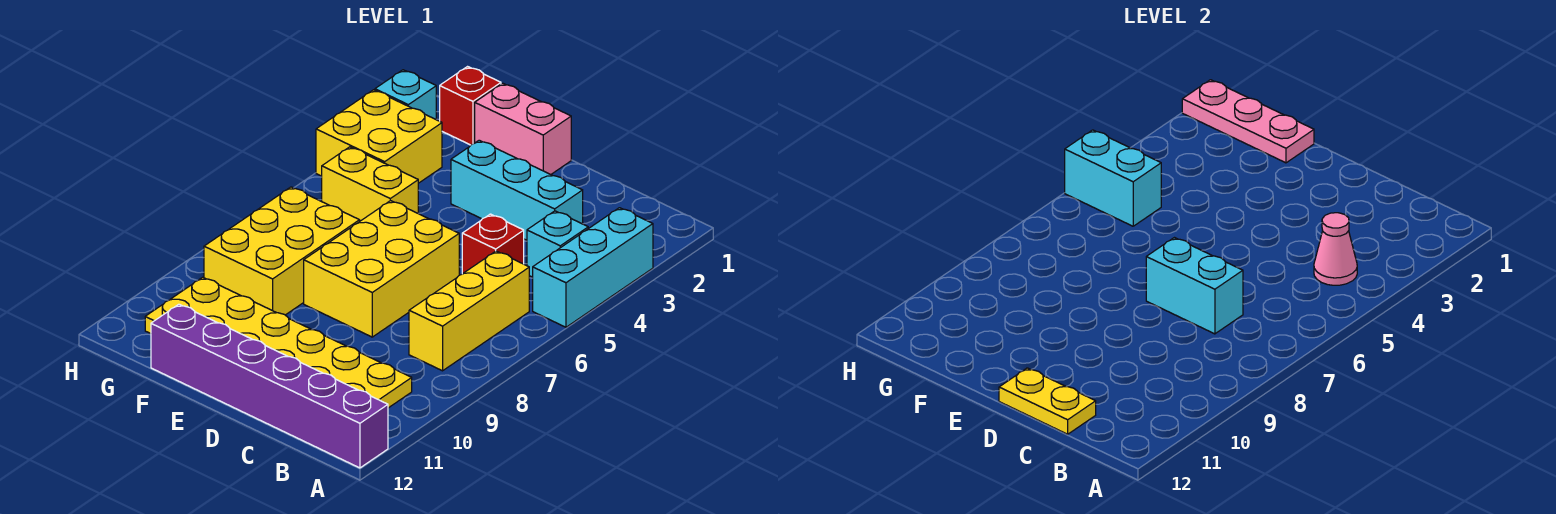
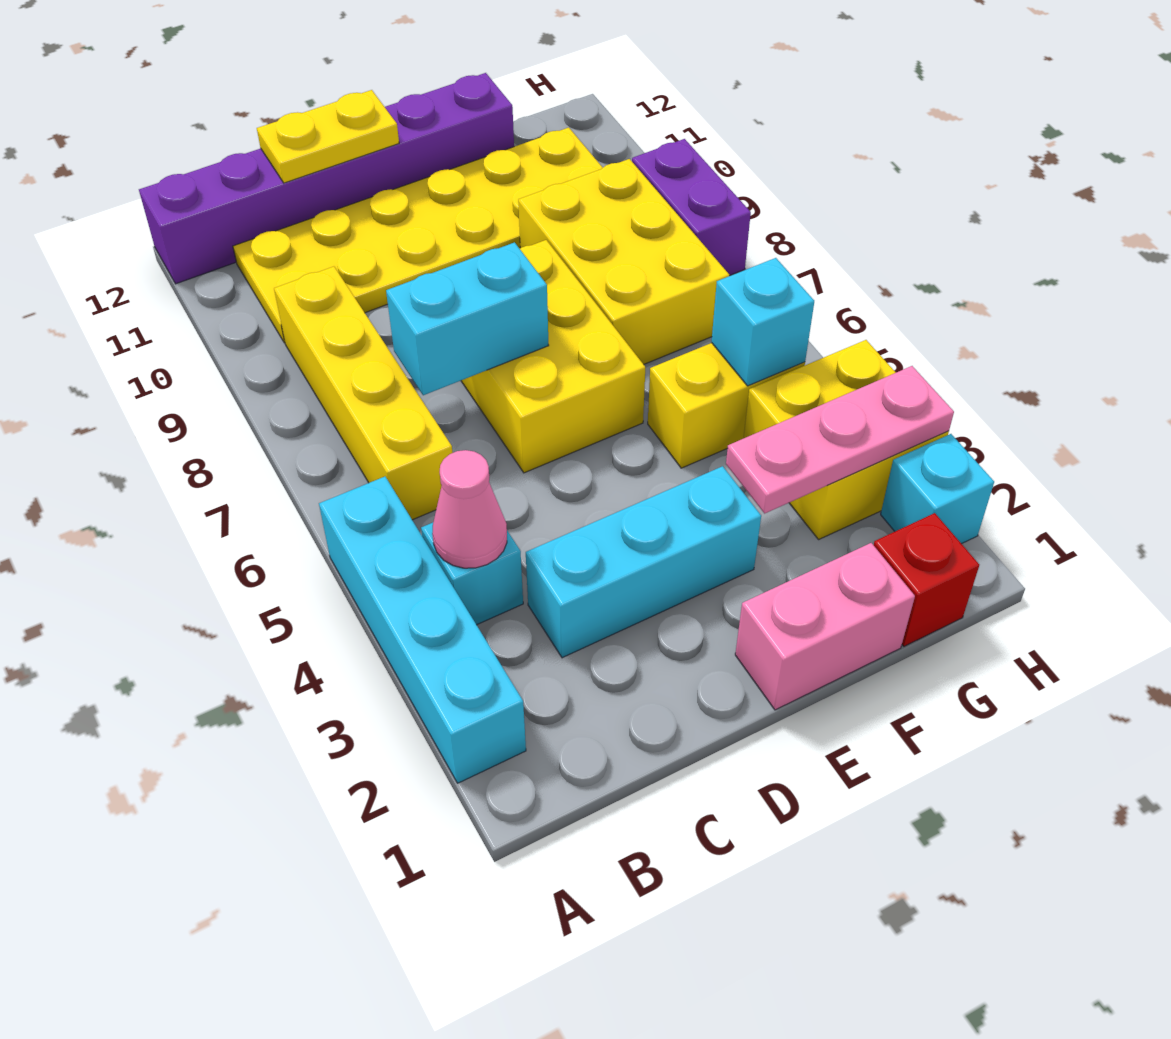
cyan brick A3:A5 level 1 -> cyan brick A2:A5 level 1
yellow brick B6:B8 level 1 -> yellow brick B6:B9 level 1
red brick C5 level 1 -> none
pink plate F1:H1 level 2 -> pink plate F3:H3 level 2
cyan brick G5:H5 level 2 -> cyan brick G5 level 2
none -> purple brick H8:H9 level 1

